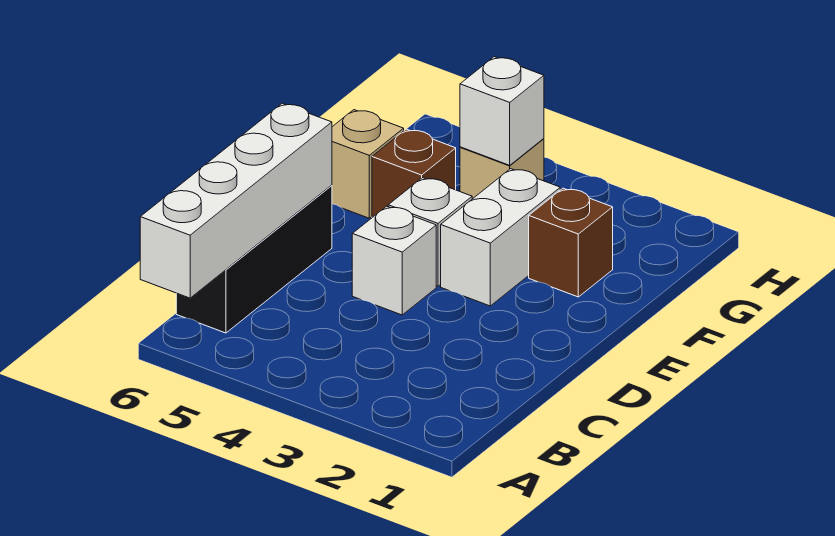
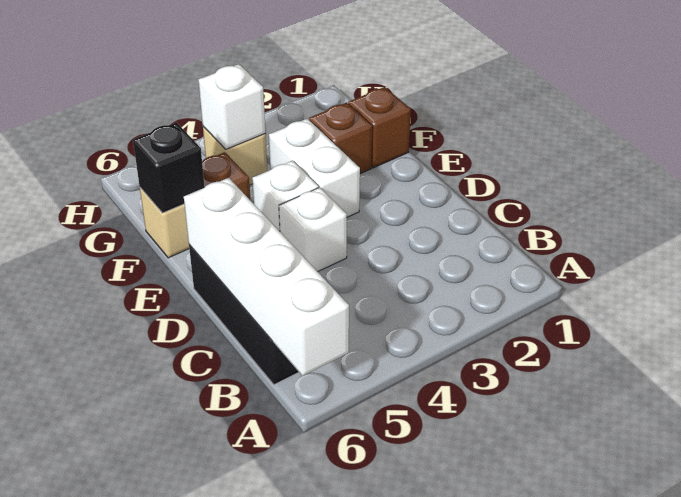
none -> brown brick F1 level 1
none -> black brick F6 level 2

